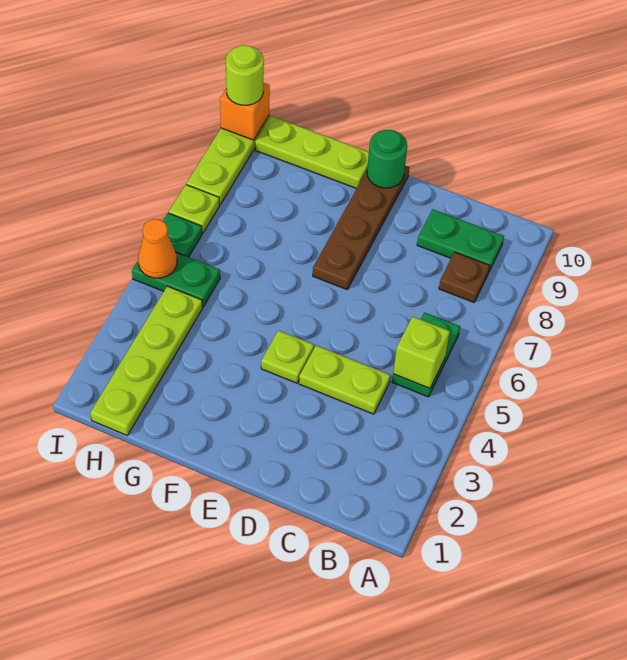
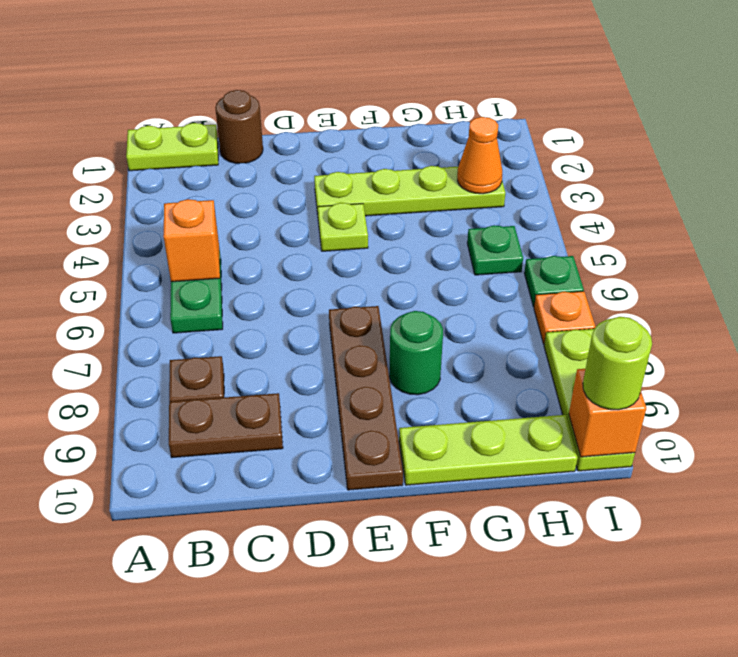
lime brick B5 level 2 -> orange brick B5 level 2
green plate B9:C9 level 1 -> brown plate B9:C9 level 1
none -> brown round brick C1 level 1
lime plate C4:D4 level 1 -> lime plate A1:B1 level 1
green round brick E10 level 2 -> green round brick F8 level 1
lime plate H1:H4 level 1 -> lime plate E3:H3 level 1
green plate H5:I5 level 1 -> green plate H5 level 1
orange cone I5 level 2 -> orange cone H3 level 2
lime plate I7 level 1 -> orange plate I7 level 1

